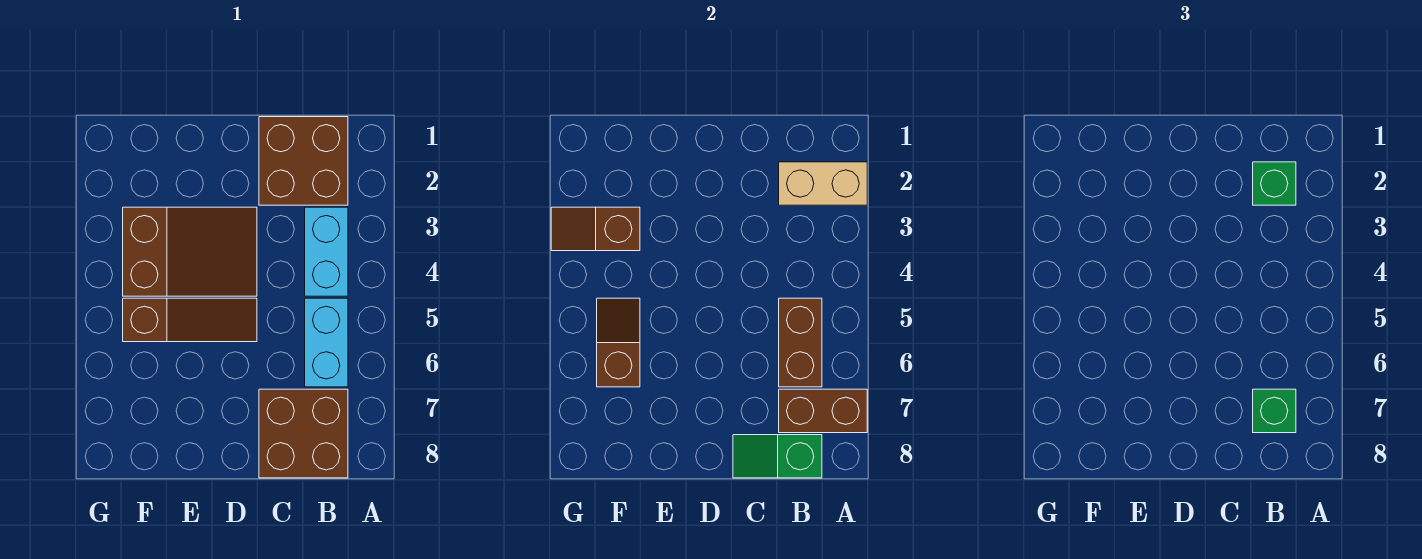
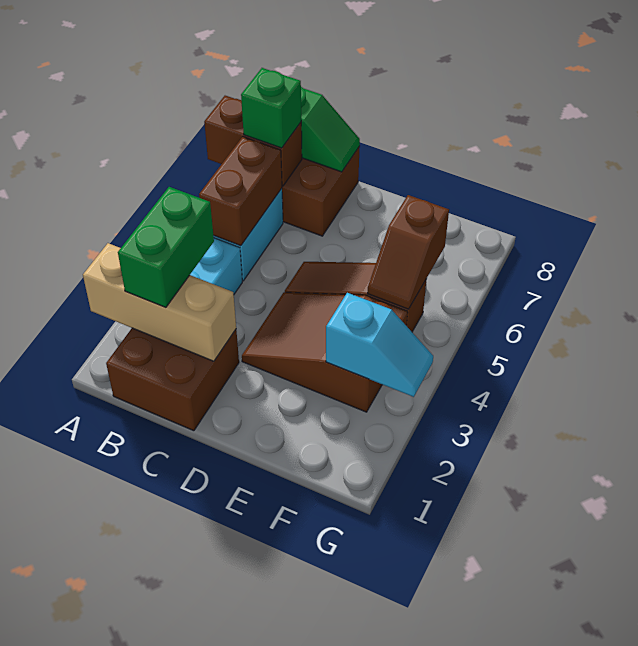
tan brick A2:B2 level 2 -> tan brick A2:C2 level 2
green brick B2 level 3 -> green brick B2:B3 level 3
brown slope F3:G3 level 2 top F -> cyan slope F3:G3 level 2 top F

